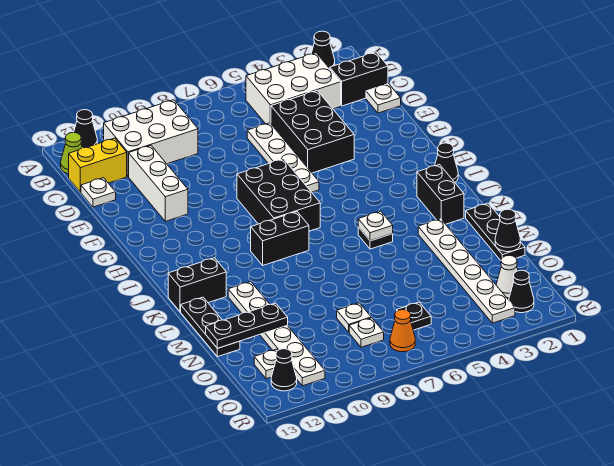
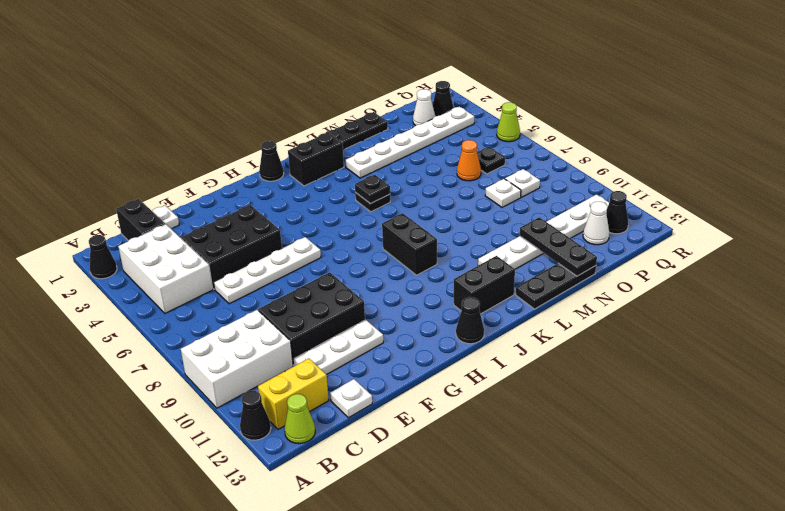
white brick B9:C11 level 1 -> white brick A9:C10 level 1
yellow brick C12:C13 level 1 -> yellow brick B12:C12 level 1
white brick D11:F11 level 1 -> white plate D11:F11 level 1
black brick G7:I8 level 1 -> black brick D9:F10 level 1
white plate K5 level 2 -> black plate K5 level 2
black brick K12:K13 level 1 -> black brick J12:K12 level 1
black cone N1 level 2 -> black cone I13 level 1
white plate P12 level 1 -> white cone P12 level 1
orange cone Q7 level 1 -> orange cone O6 level 1
none -> lime cone R5 level 1

